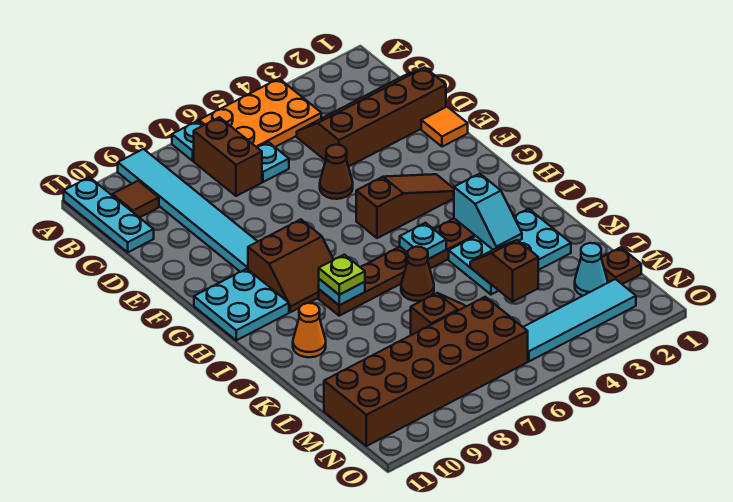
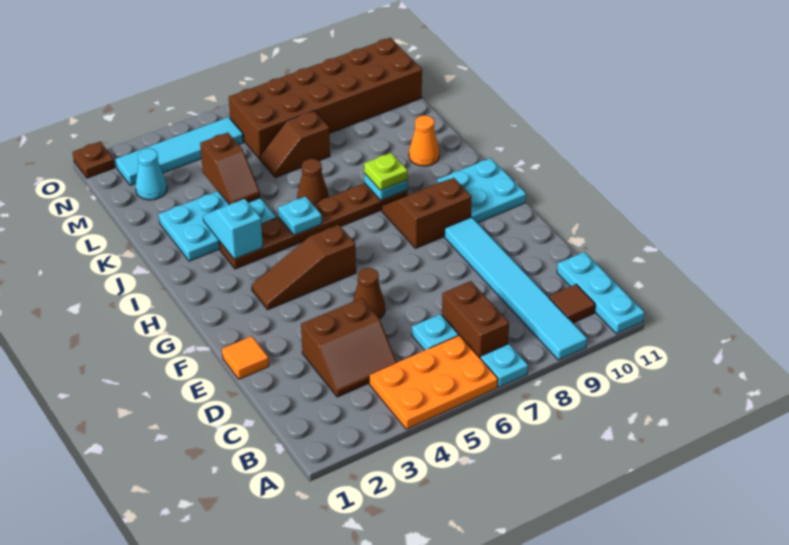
brown slope C1:D4 level 1 top D -> brown slope C3:D4 level 1 top D
brown plate M1 level 1 -> brown plate O1 level 1

